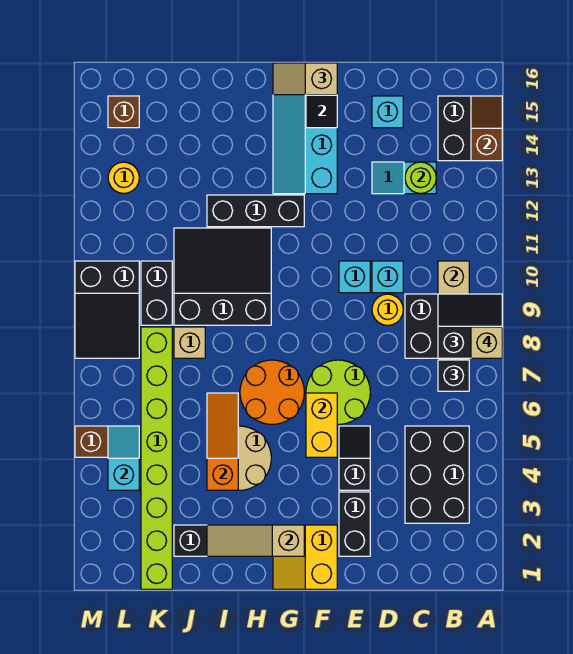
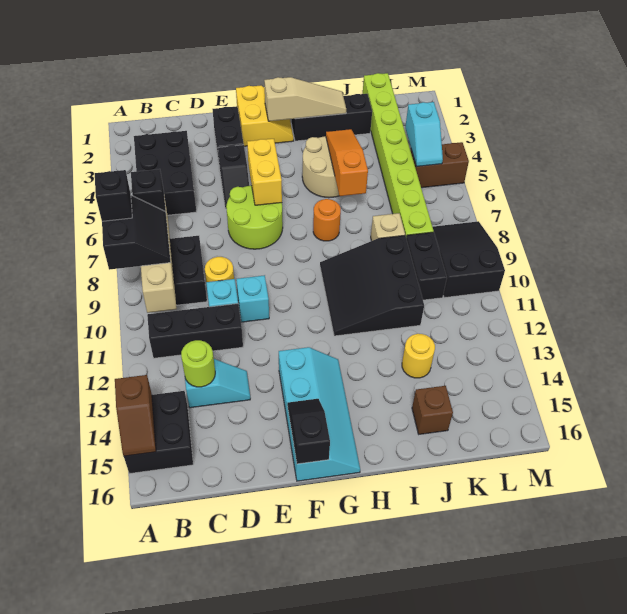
black slope A8:B9 level 3 top 8 -> black slope A8:B9 level 3 top A
tan brick A8 level 4 -> black brick A8 level 4
cyan brick D15 level 1 -> none
tan slope F16:G16 level 3 top F -> none
orange round brick G6:H7 level 1 -> orange round brick H7 level 1
black brick G12:I12 level 1 -> black brick B11:D11 level 1
black slope H9:J11 level 1 top 9 -> black slope H9:J11 level 1 top J
orange slope I4:I6 level 2 top 4 -> orange slope I4:I6 level 2 top 6
yellow round brick L13 level 1 -> yellow round brick J13 level 1
brown brick L15 level 1 -> brown brick J15 level 1

